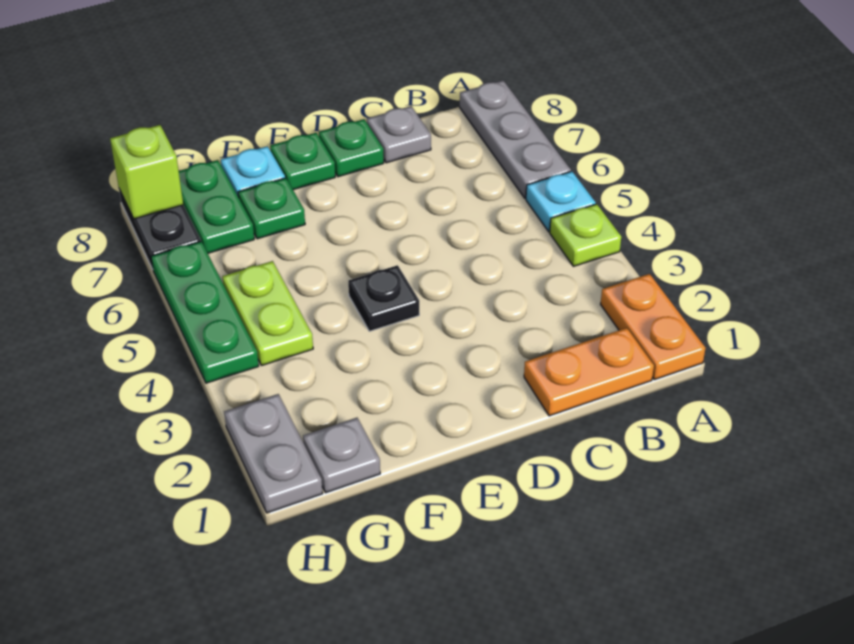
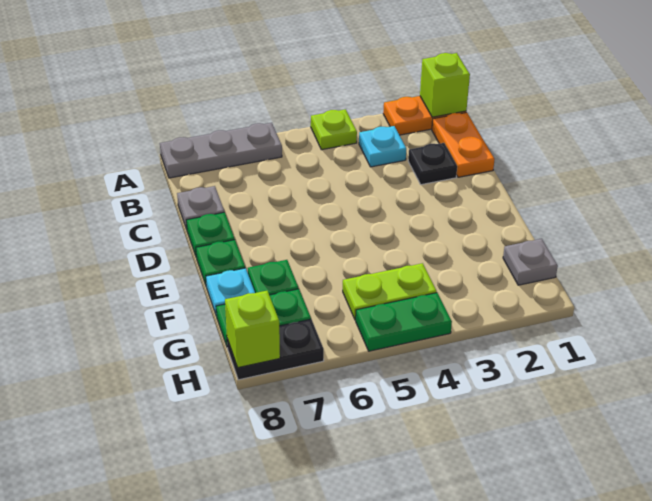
none -> lime brick A1 level 2
cyan plate A5 level 1 -> cyan plate B3 level 1
black plate E4 level 1 -> black plate C2 level 1
grey plate H1:H2 level 1 -> none
green plate H4:H6 level 1 -> green plate H4:H5 level 1

